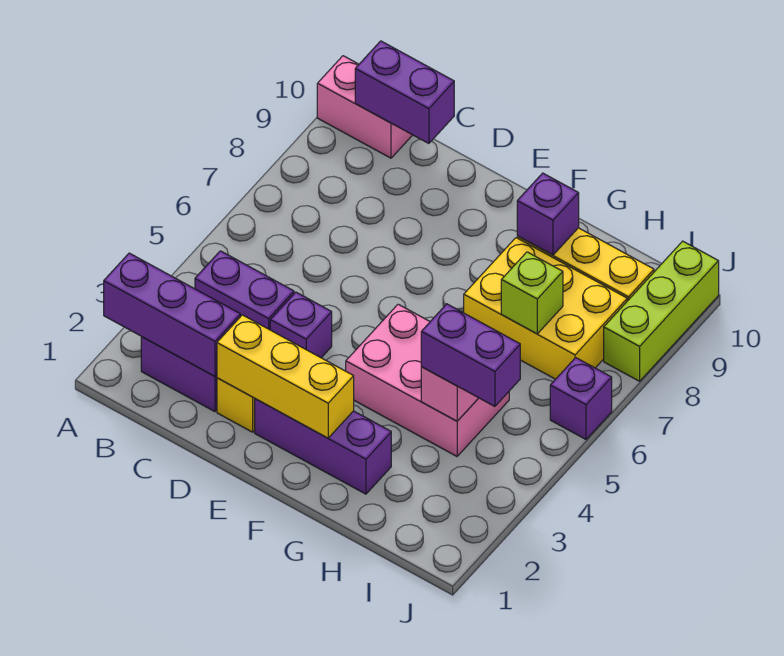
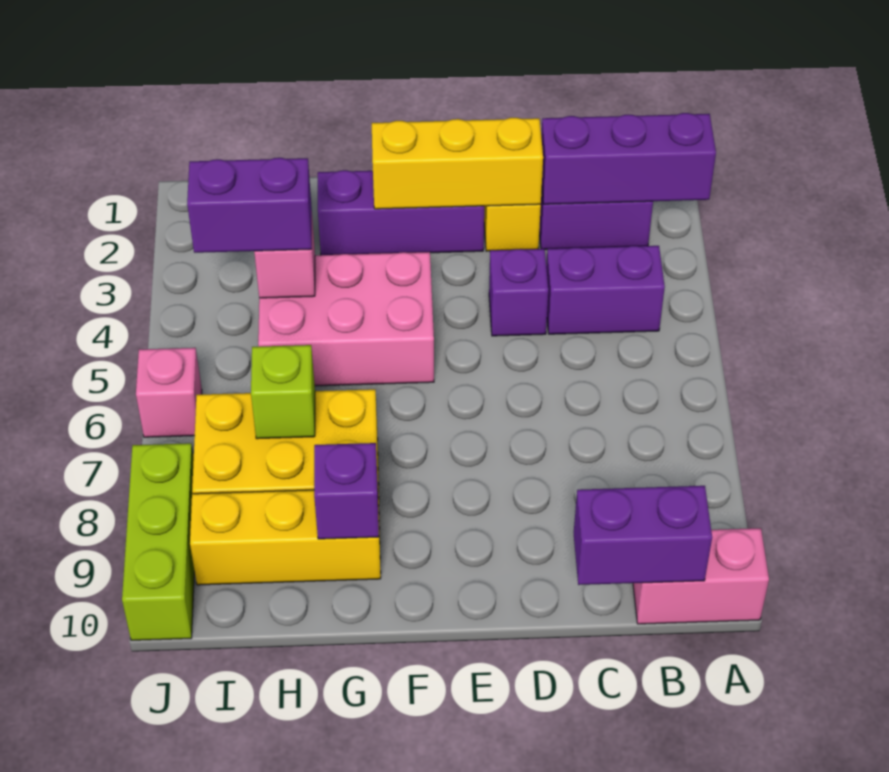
purple brick J6 level 1 -> pink brick J6 level 1

